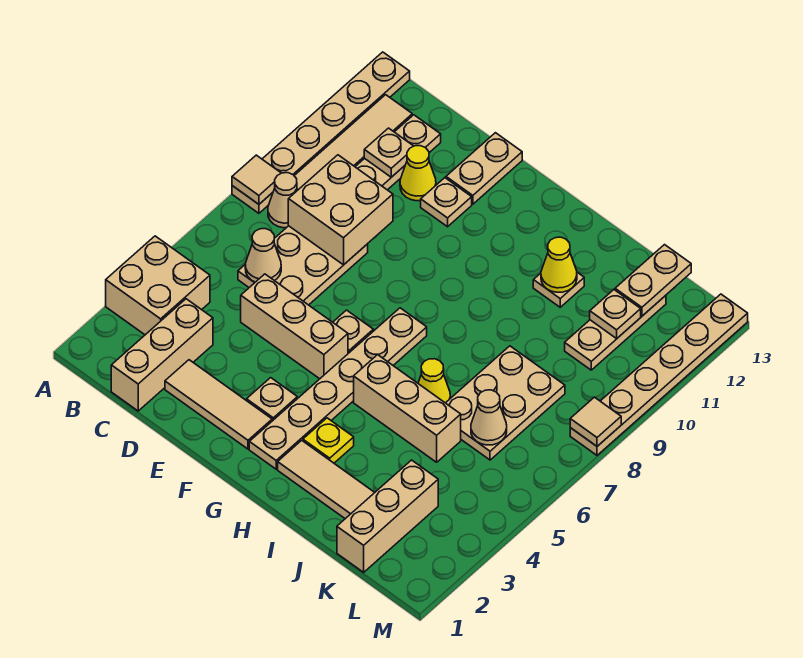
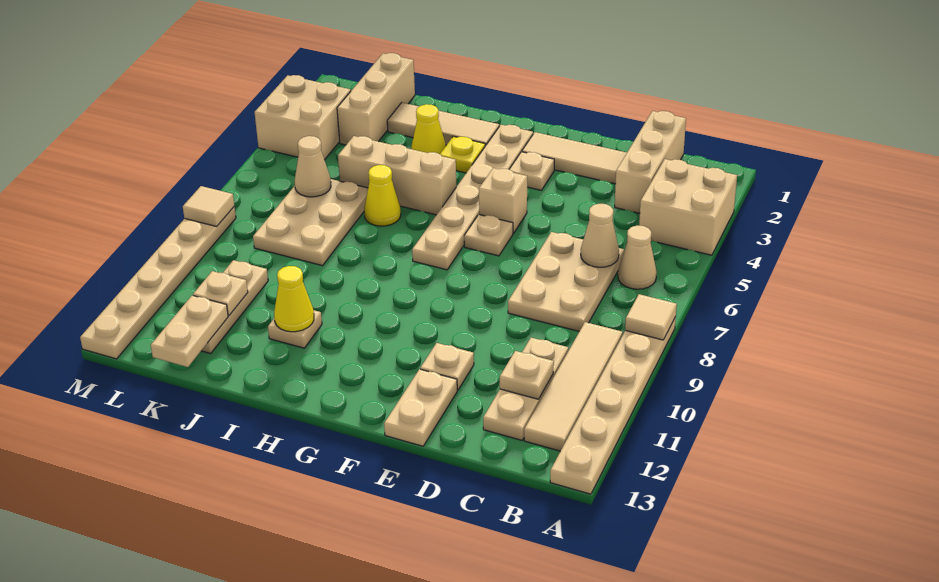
tan cone B8 level 1 -> tan cone B6 level 1
tan brick C8:D9 level 2 -> tan brick L3:M4 level 1
tan brick D5:F5 level 1 -> tan brick F5 level 1
yellow cone D11 level 1 -> yellow cone I3 level 1

